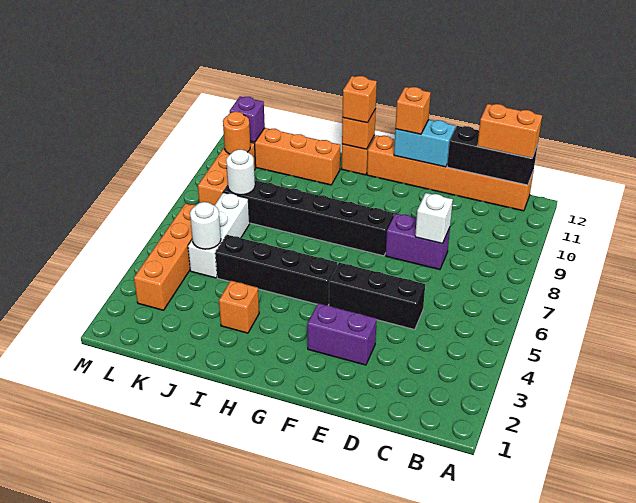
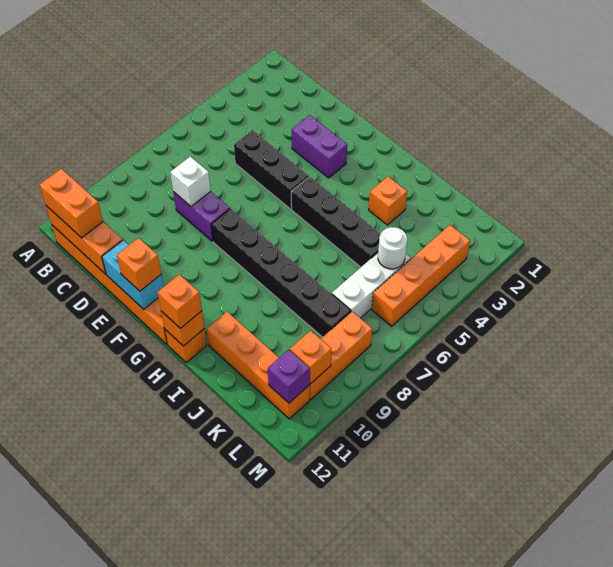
black brick B12:D12 level 2 -> orange brick B12:D12 level 2
white round brick K8 level 2 -> none
orange round brick L10 level 2 -> orange brick L10 level 2

